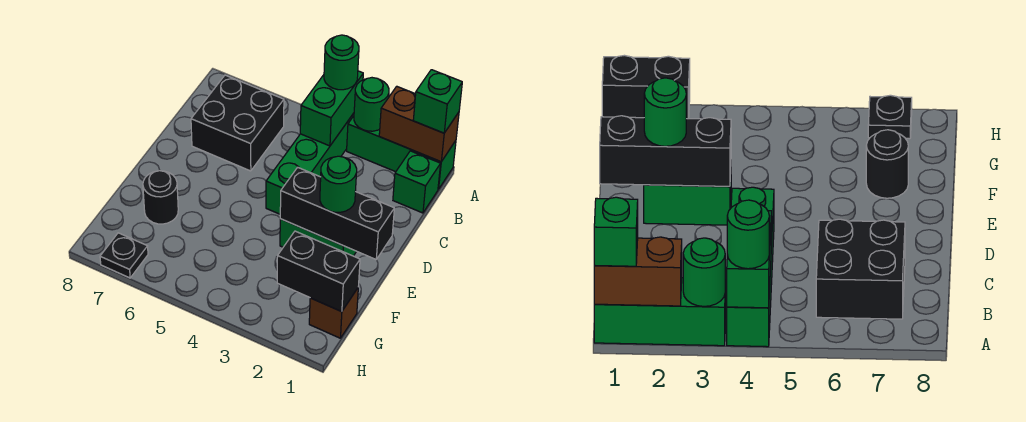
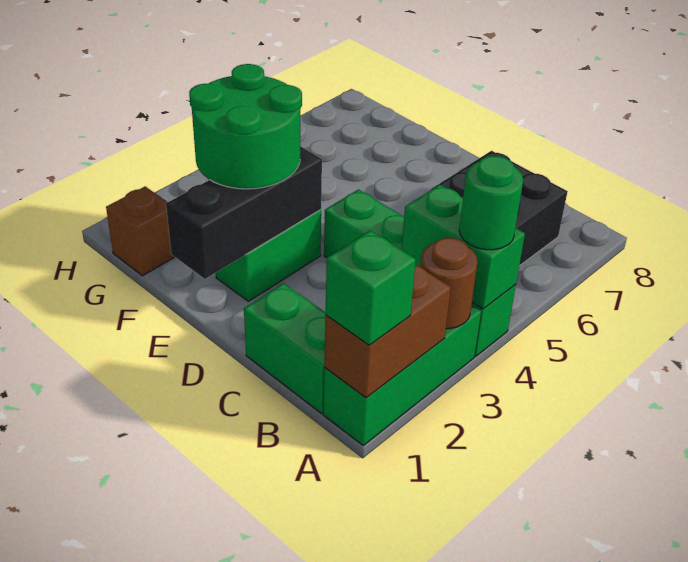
green round brick A3 level 2 -> brown round brick A3 level 2
green brick B1 level 1 -> green brick B1:C1 level 1
green round brick E2 level 3 -> green round brick E2:F3 level 3
black round brick F7 level 1 -> none
black brick G1:G2 level 2 -> none
black plate H7 level 1 -> none

